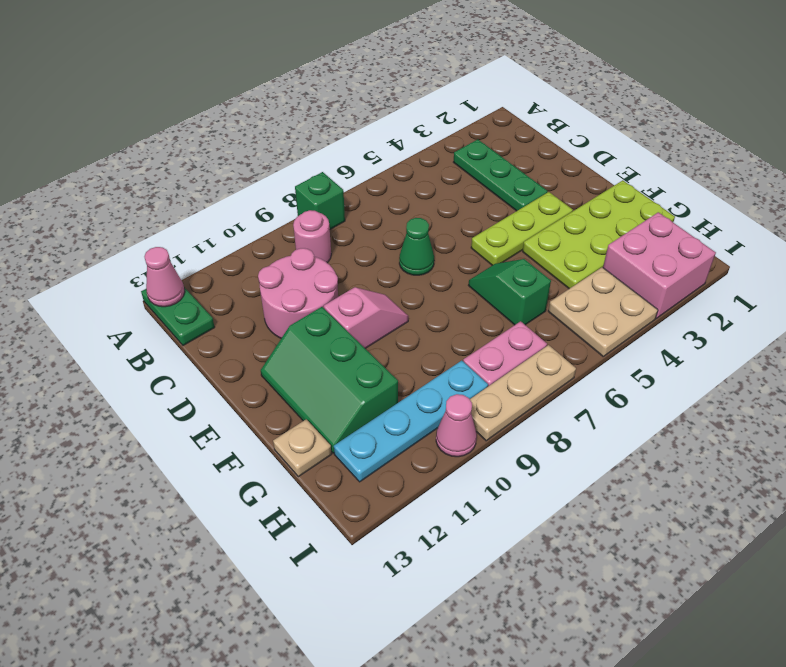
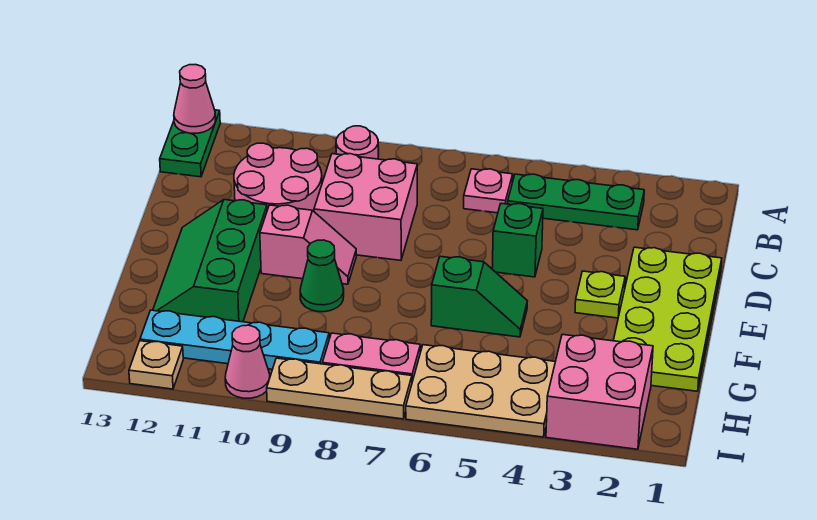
green brick A8 level 1 -> green brick D5 level 1
green plate B3:D3 level 1 -> green plate B3:B5 level 1
none -> pink plate B6 level 1
none -> pink brick C8:D9 level 1
green cone D7 level 1 -> green cone F9 level 1
lime plate E3:E5 level 1 -> lime plate E3 level 1
lime plate F1:G4 level 1 -> lime plate D1:G2 level 1
green slope F6:G6 level 1 top G -> green slope F5:F6 level 1 top 6
tan plate G13 level 1 -> tan plate I12 level 1
tan plate H4:I5 level 1 -> tan plate H4:I6 level 1

